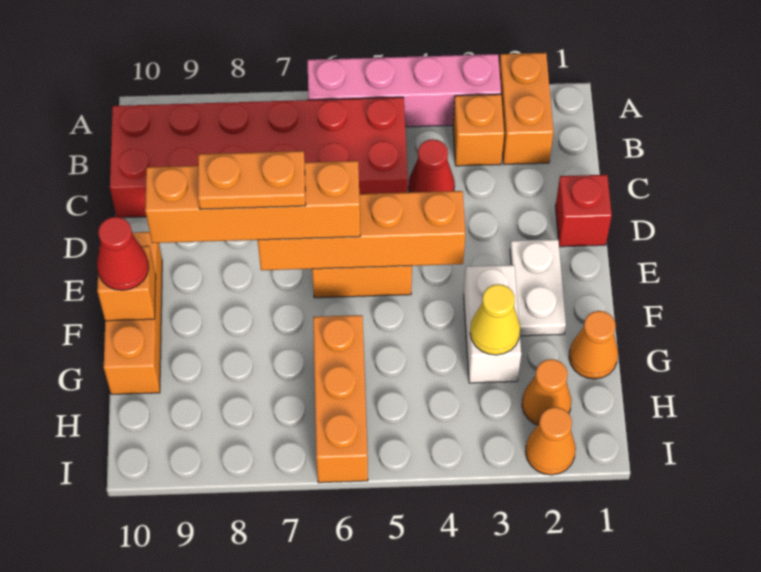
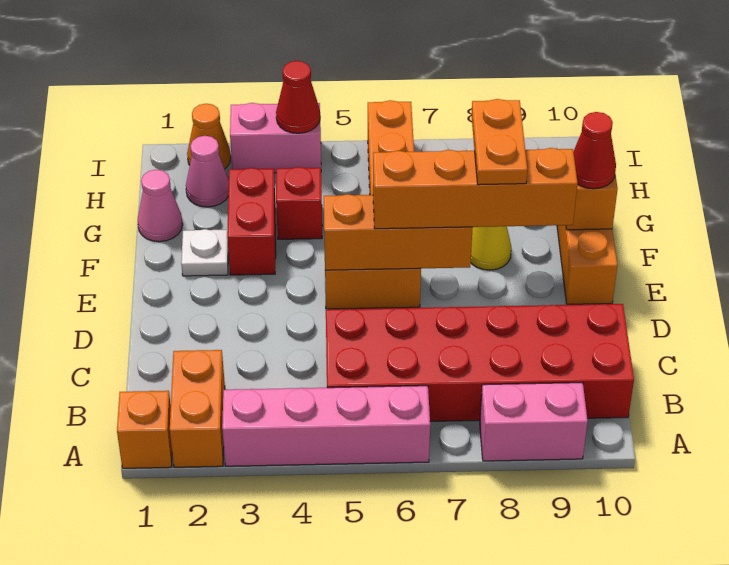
none -> pink brick A8:A9 level 1
orange brick B3 level 1 -> orange brick A1 level 1
red cone C4 level 1 -> red cone I4 level 2
red brick D1 level 1 -> red brick G4 level 1
white plate E2:F2 level 1 -> white plate F2 level 1
orange brick E4:E7 level 2 -> orange brick E5:E7 level 2
orange plate E7:E8 level 4 -> orange plate E8:F8 level 4
white brick F3:G3 level 1 -> red brick F3:G3 level 1
orange cone G1 level 1 -> pink cone G1 level 1
yellow cone G3 level 2 -> yellow cone F8 level 1
orange cone H2 level 1 -> pink cone H2 level 1
none -> pink brick I3:I4 level 1

